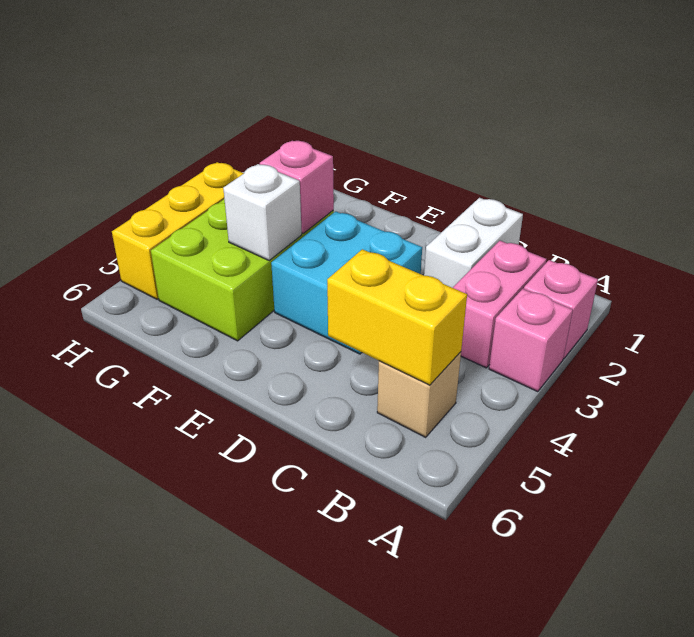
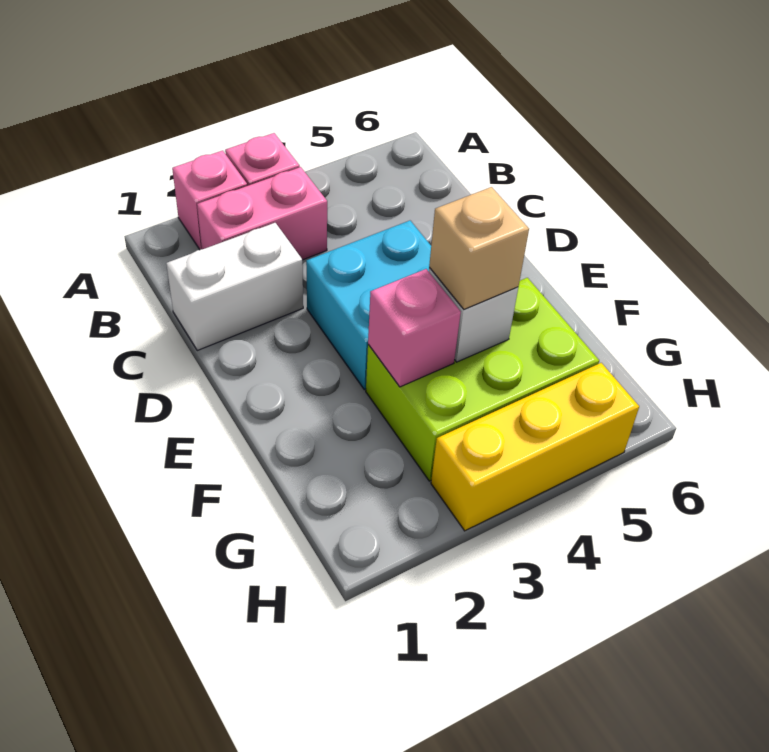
tan brick B5 level 1 -> tan brick F4 level 3
yellow brick B5:C5 level 2 -> none

